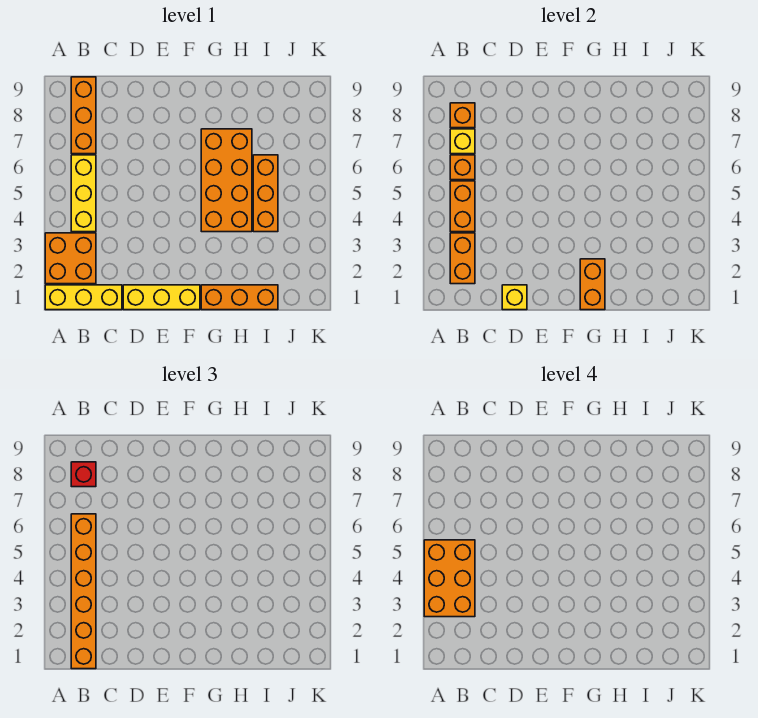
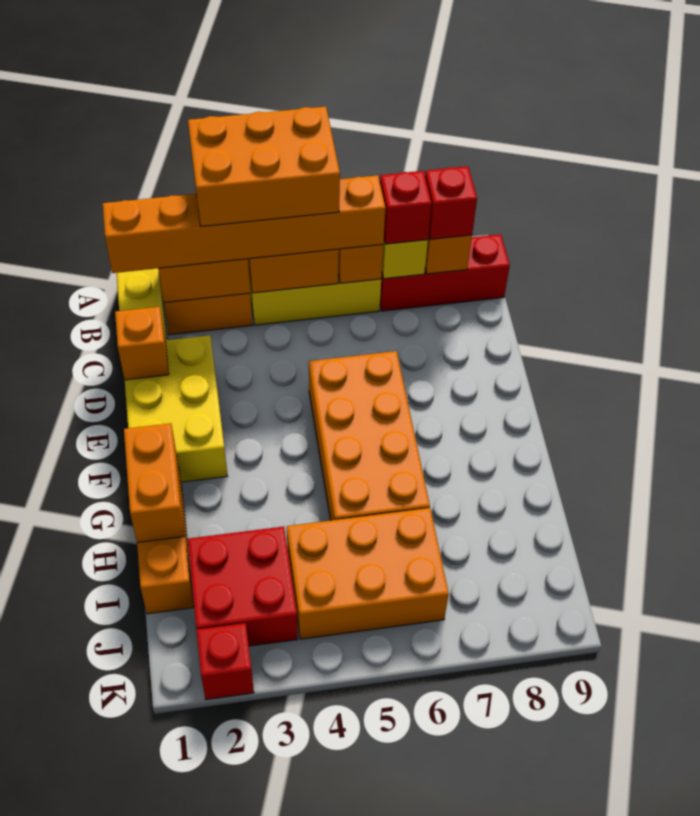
orange brick B7:B9 level 1 -> red brick B7:B9 level 1
none -> red brick B7 level 3
yellow brick D1:F1 level 1 -> yellow brick D1:F2 level 1
yellow brick D1 level 2 -> orange brick D1 level 2
orange brick G1:G2 level 2 -> orange brick G1:H1 level 2
orange brick G4:H7 level 1 -> orange brick E5:H6 level 1
none -> red brick I2:J3 level 1
orange brick I4:I6 level 1 -> orange brick I4:J6 level 1
none -> red brick K2 level 1

